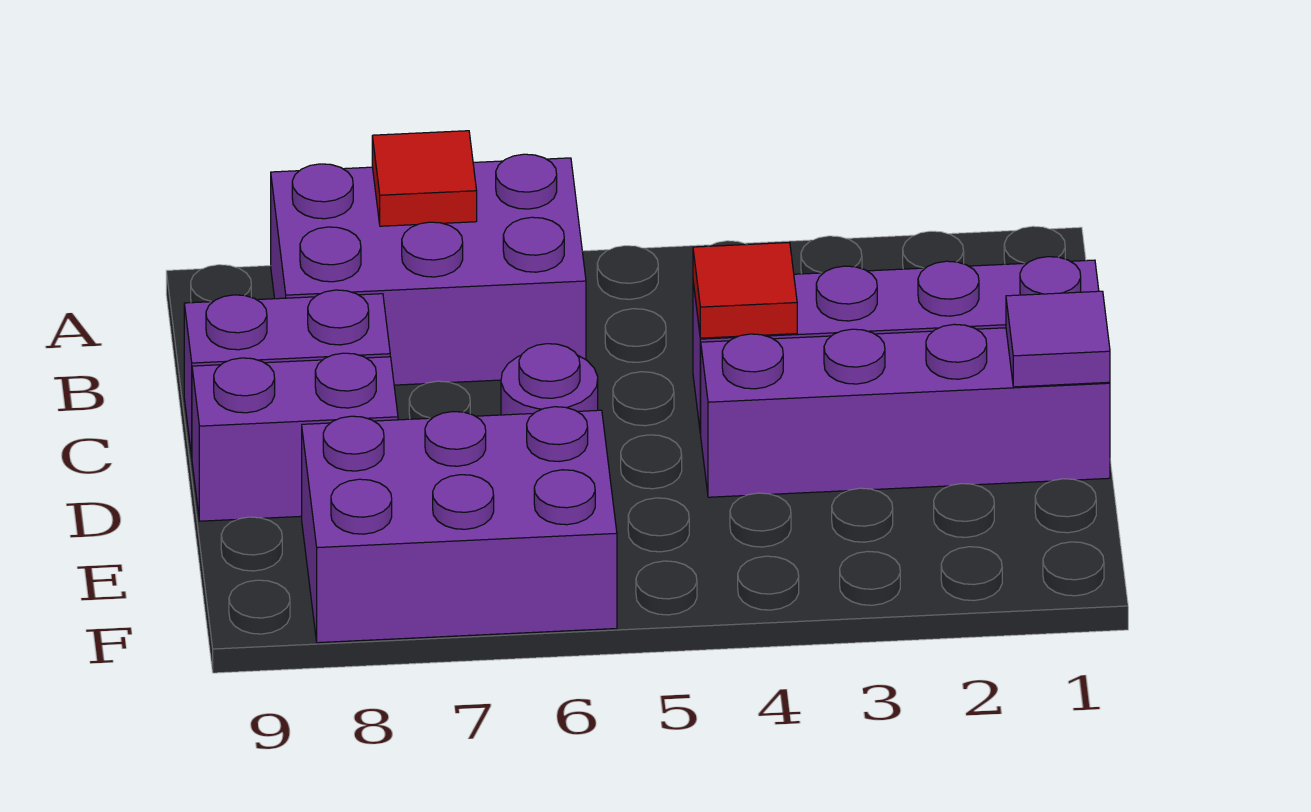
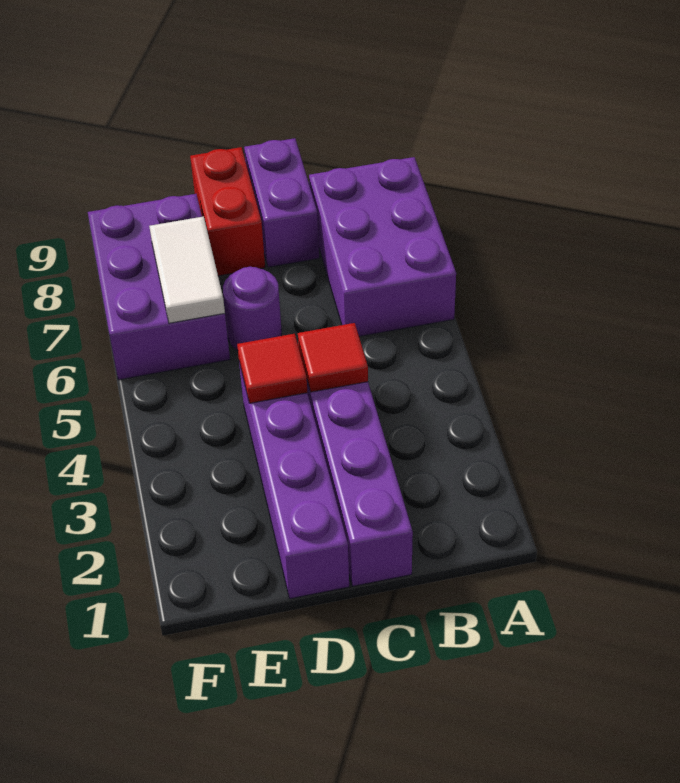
red tile A7 level 2 -> red tile D4 level 2
purple tile D1 level 2 -> none
purple brick D8:D9 level 1 -> red brick D8:D9 level 1
none -> white tile E6:E7 level 2

